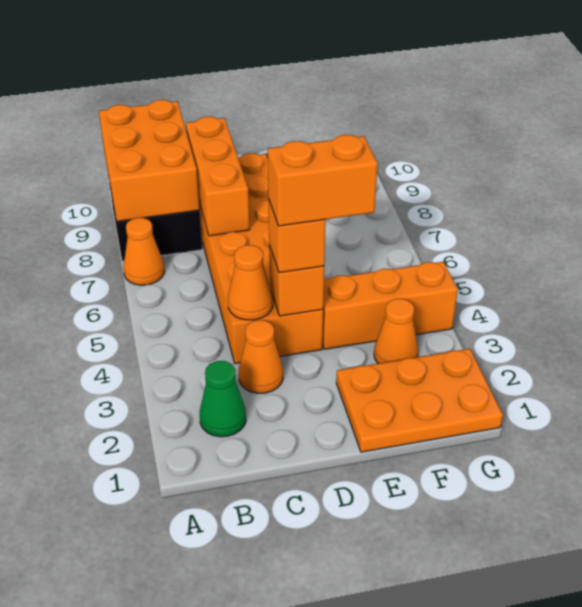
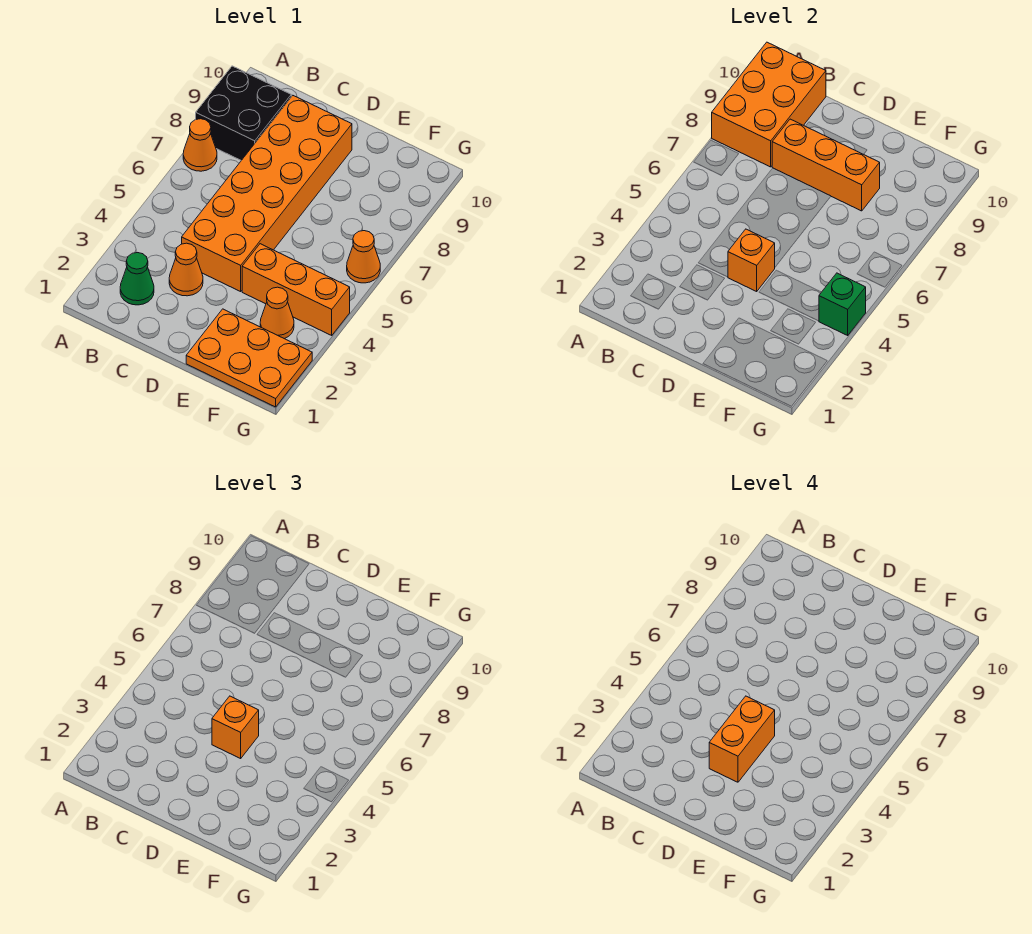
orange cone C4 level 2 -> orange cone G6 level 1
orange brick C7:C9 level 2 -> orange brick C8:E8 level 2
orange brick D4:E4 level 4 -> orange brick D3:D4 level 4
none -> green brick G4 level 2

